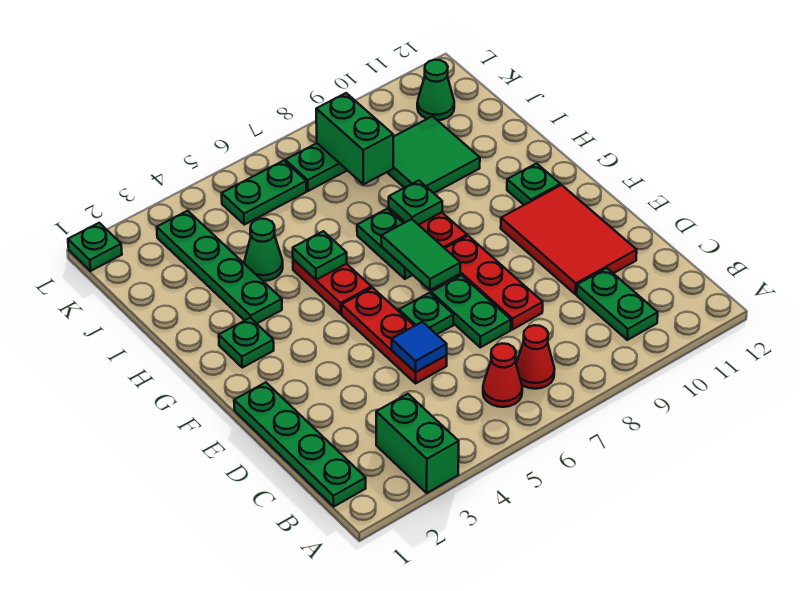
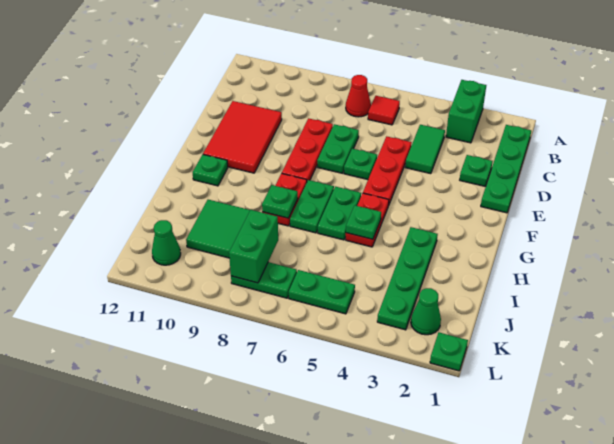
red cone B6 level 1 -> red tile B6 level 1
green plate B10:C10 level 1 -> green plate G6:H6 level 1
blue tile D5 level 2 -> none
green tile F7:G7 level 2 -> green tile C4:D4 level 1
green plate G2 level 1 -> green plate D2 level 1
green cone I4 level 1 -> green cone K2 level 1

